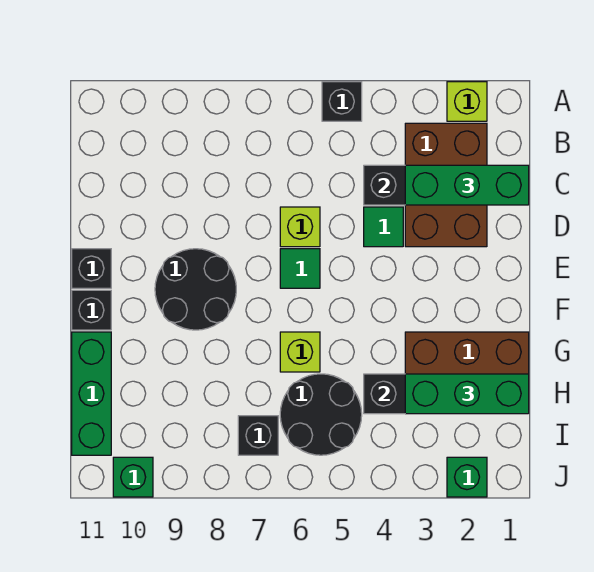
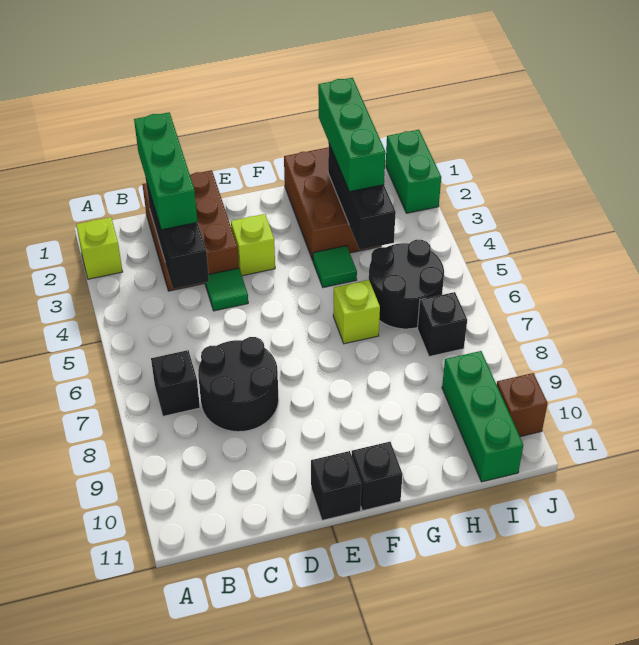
black brick A5 level 1 -> black brick B7 level 1
brown brick B2:D3 level 1 -> brown brick C1:D3 level 1
lime brick D6 level 1 -> lime brick E3 level 1
green tile E6 level 1 -> green tile G4 level 1
black round brick E8:F9 level 1 -> black round brick C7:D8 level 1
green brick G11:I11 level 1 -> green brick I9:I11 level 1
green brick J2 level 1 -> green brick J1:J2 level 1
green brick J10 level 1 -> brown brick J10 level 1

